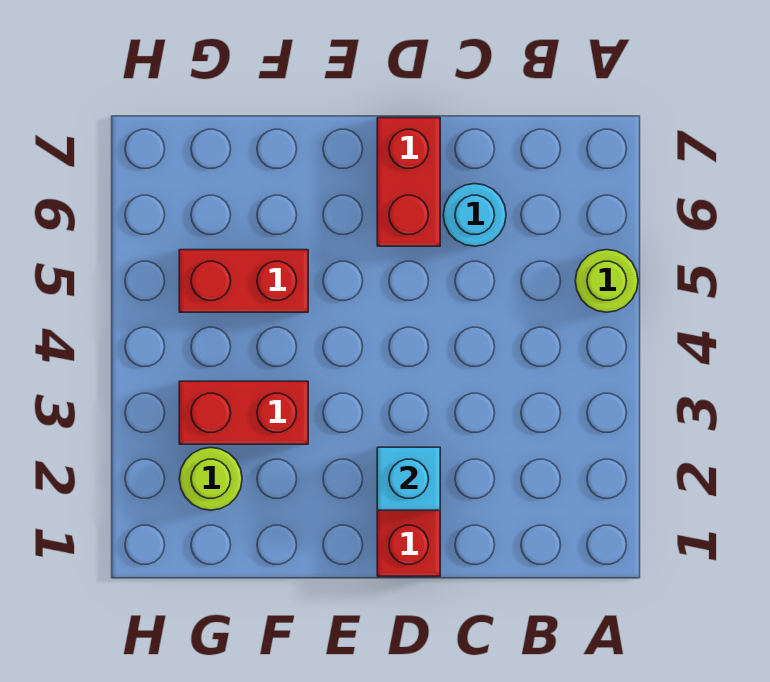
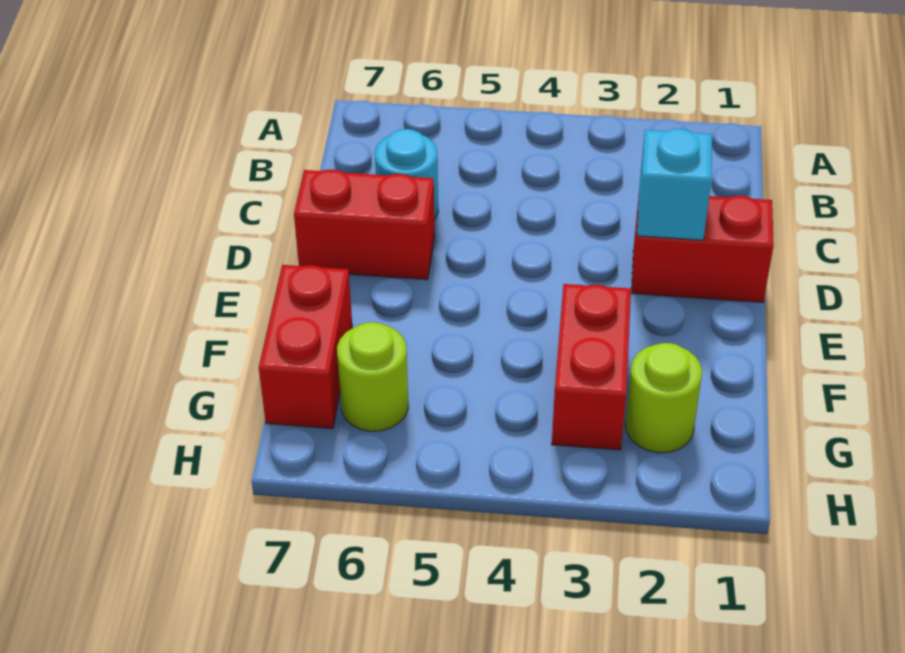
lime round brick A5 level 1 -> lime round brick G6 level 1
red brick F5:G5 level 1 -> red brick F7:G7 level 1

